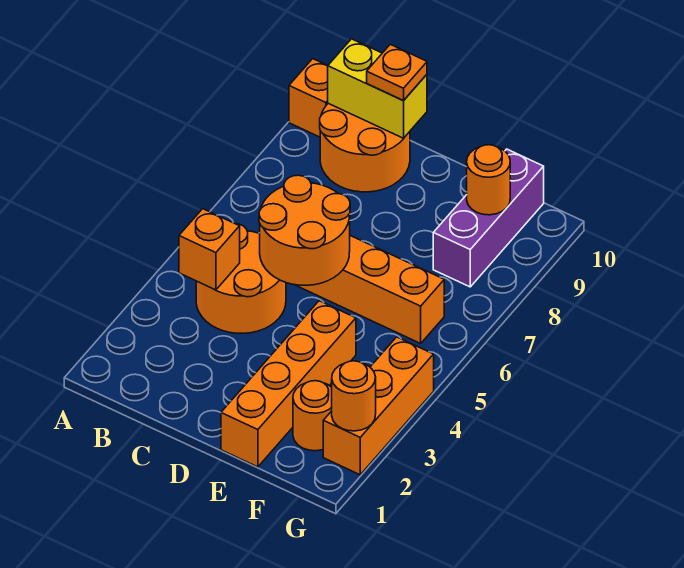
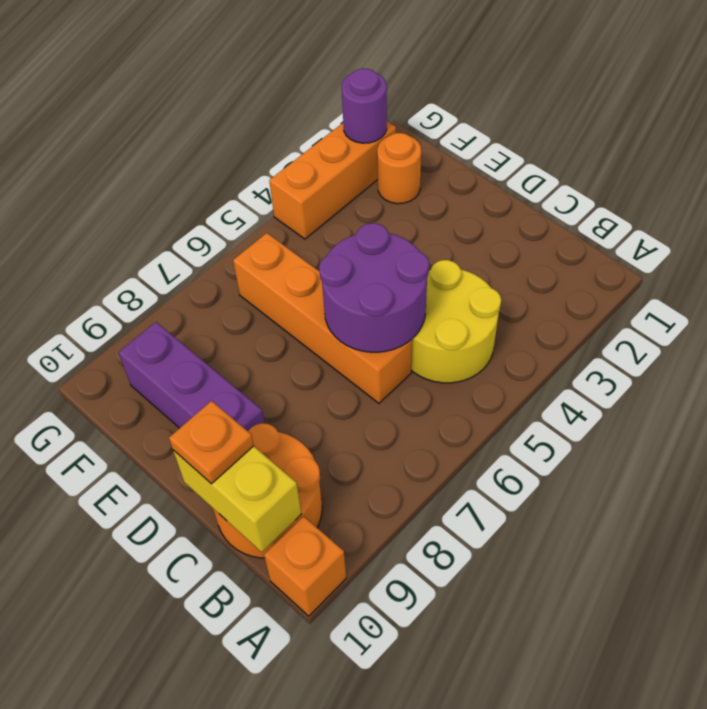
orange round brick B4:C5 level 1 -> yellow round brick B4:C5 level 1
orange brick B4 level 2 -> none
orange round brick C5:D6 level 2 -> purple round brick C5:D6 level 2
orange brick E1:E4 level 1 -> none
purple brick F8:F10 level 1 -> purple brick D9:F9 level 1
orange round brick F9 level 2 -> none
orange round brick G2 level 2 -> purple round brick G2 level 2

